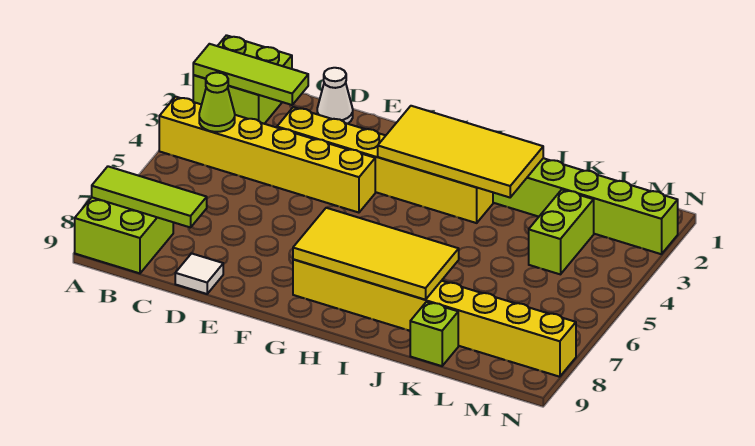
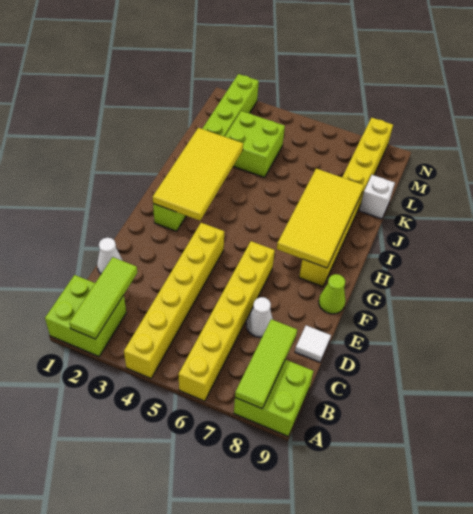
lime cone B4 level 2 -> lime cone F9 level 1
yellow brick D3:I3 level 1 -> yellow brick A6:F6 level 1
none -> white cone D7 level 1
lime brick K9 level 1 -> white brick K9 level 1
lime brick L3:L4 level 1 -> lime brick K3:L4 level 1

